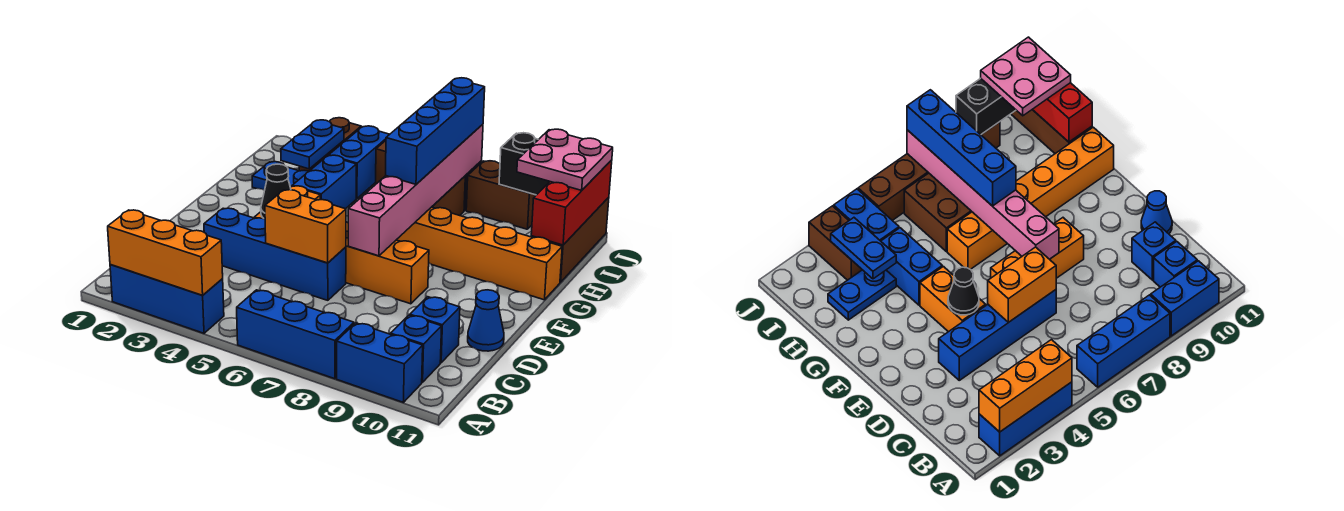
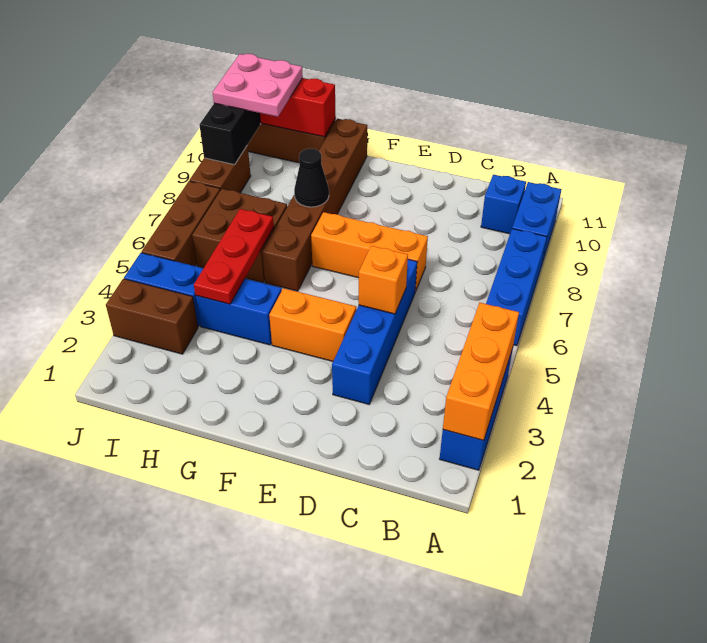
blue brick C10 level 1 -> none
orange brick D5:D6 level 2 -> orange brick D5 level 2
blue cone D11 level 1 -> none
black cone E4 level 2 -> black cone G8 level 2
orange brick E6:E8 level 1 -> orange brick D7:F7 level 1
pink brick E7:J7 level 2 -> none
orange brick G6:G11 level 1 -> brown brick G6:G11 level 1
blue brick G7:J7 level 3 -> none
blue plate H2:H3 level 1 -> none
blue plate H3:I3 level 2 -> none
none -> red plate H4:H6 level 2

